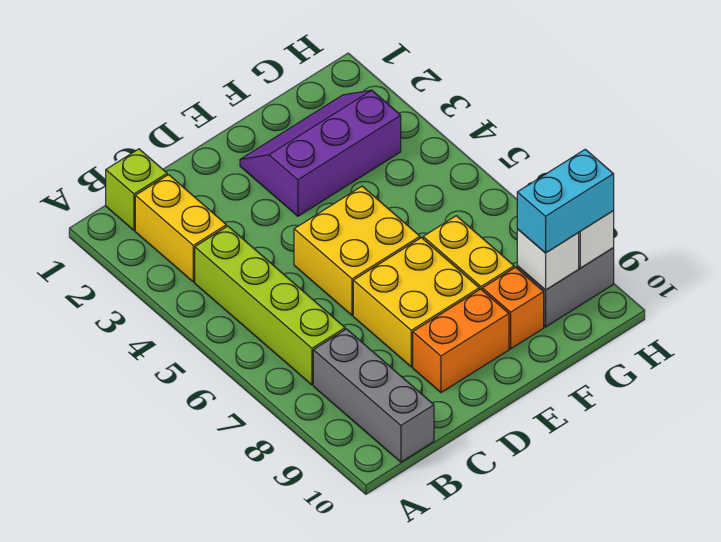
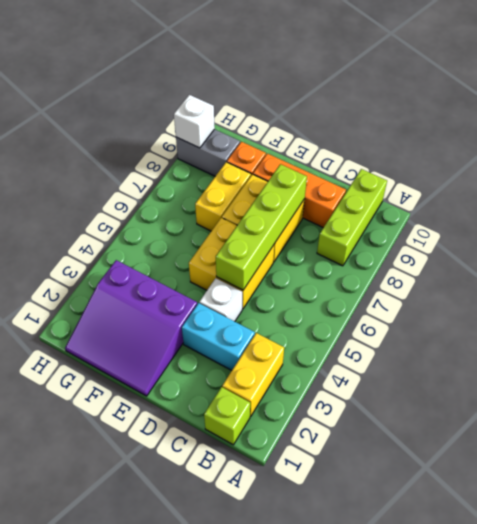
lime brick B4:B7 level 1 -> lime brick D5:D8 level 2
grey brick B8:B10 level 1 -> lime brick B8:B10 level 1
orange brick D9:E9 level 1 -> orange brick C9:E9 level 1
purple slope E2:G3 level 1 top 3 -> purple slope E1:G3 level 1 top 3
white brick G9 level 2 -> white brick D4 level 1
cyan brick G9:H9 level 3 -> cyan brick C3:D3 level 1

